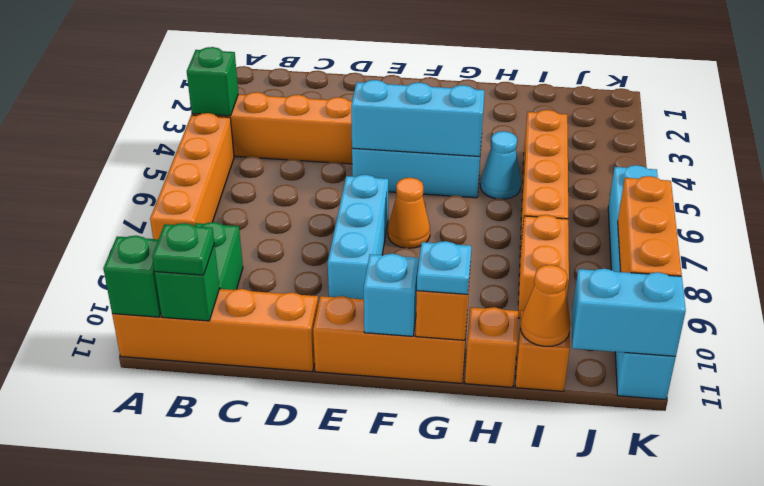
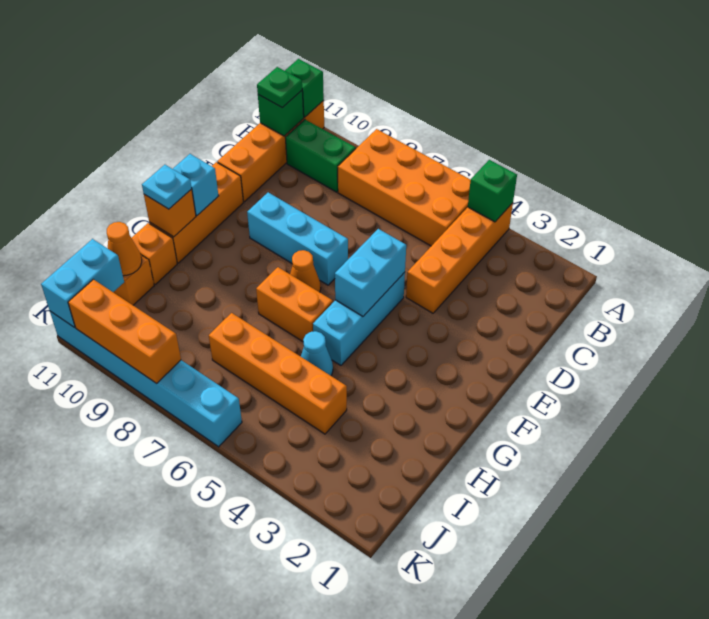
orange brick A5:A8 level 1 -> orange brick A5:B8 level 1
cyan brick E5:G5 level 2 -> cyan brick E5:F5 level 2
orange brick I8:I9 level 1 -> orange brick G6:G7 level 1

